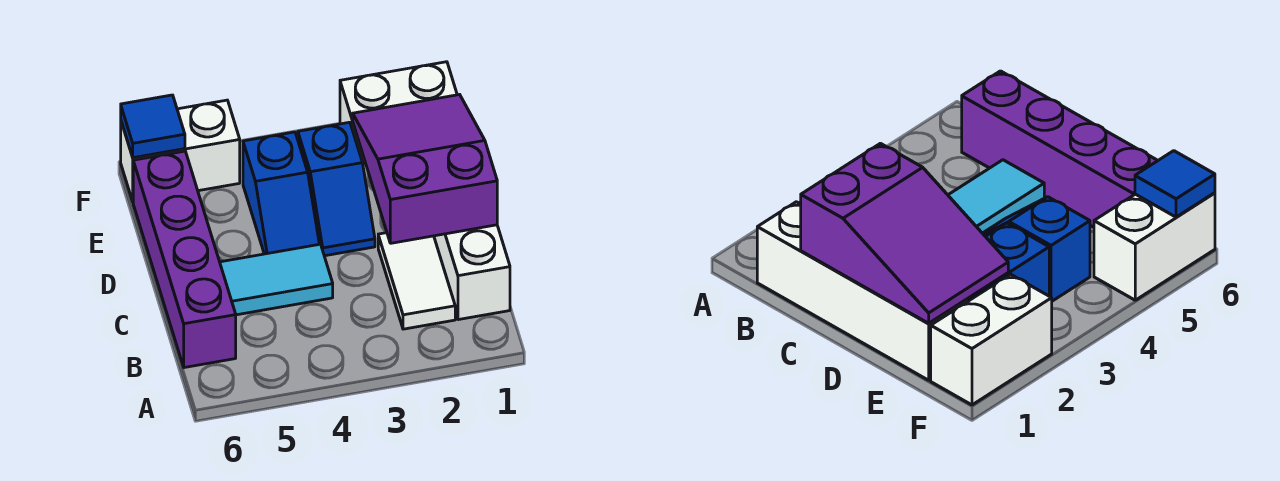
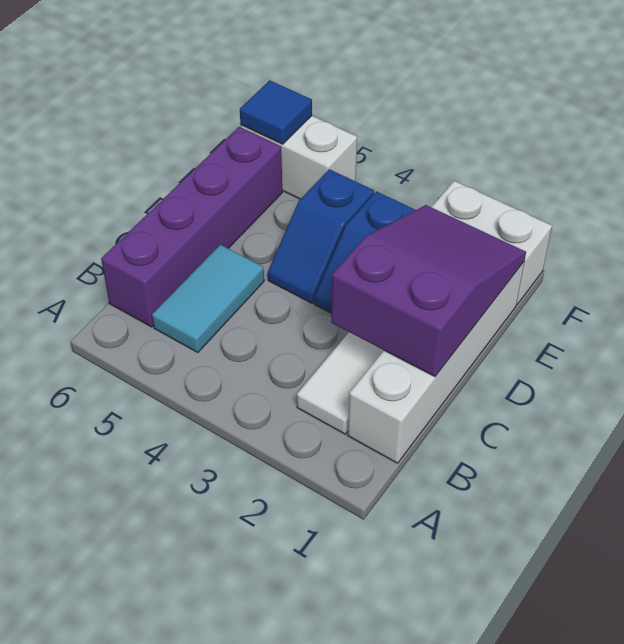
cyan tile C4:C5 level 1 -> cyan tile B5:C5 level 1

